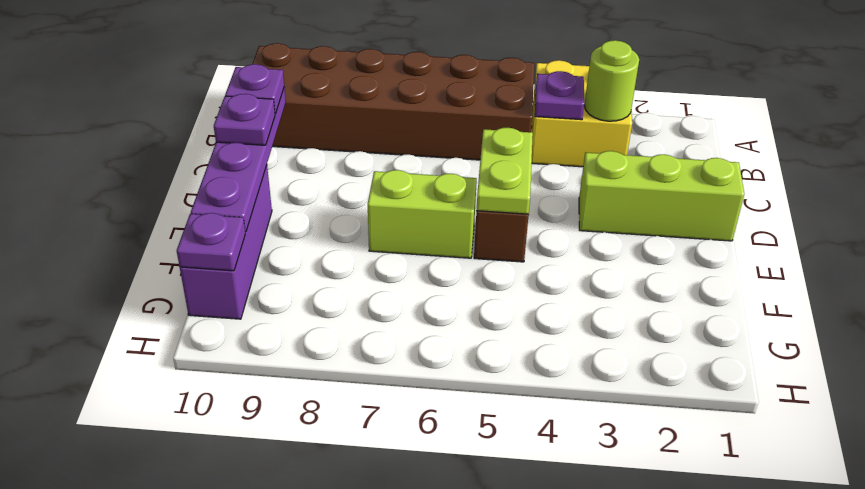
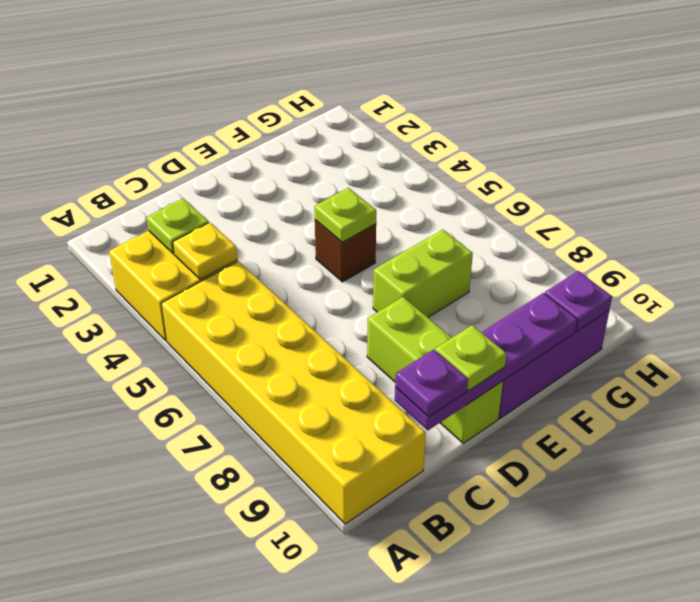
brown brick A5:B10 level 1 -> yellow brick A5:B10 level 1
lime round brick B3 level 2 -> lime plate B3 level 2
purple plate B4 level 2 -> yellow plate B4 level 2
lime brick D1:D3 level 1 -> lime brick D8:D10 level 1
lime plate D5:E5 level 2 -> lime plate E5 level 2
purple plate D10 level 3 -> lime plate D10 level 3
lime brick E6:E7 level 1 -> lime brick E7:F7 level 1

